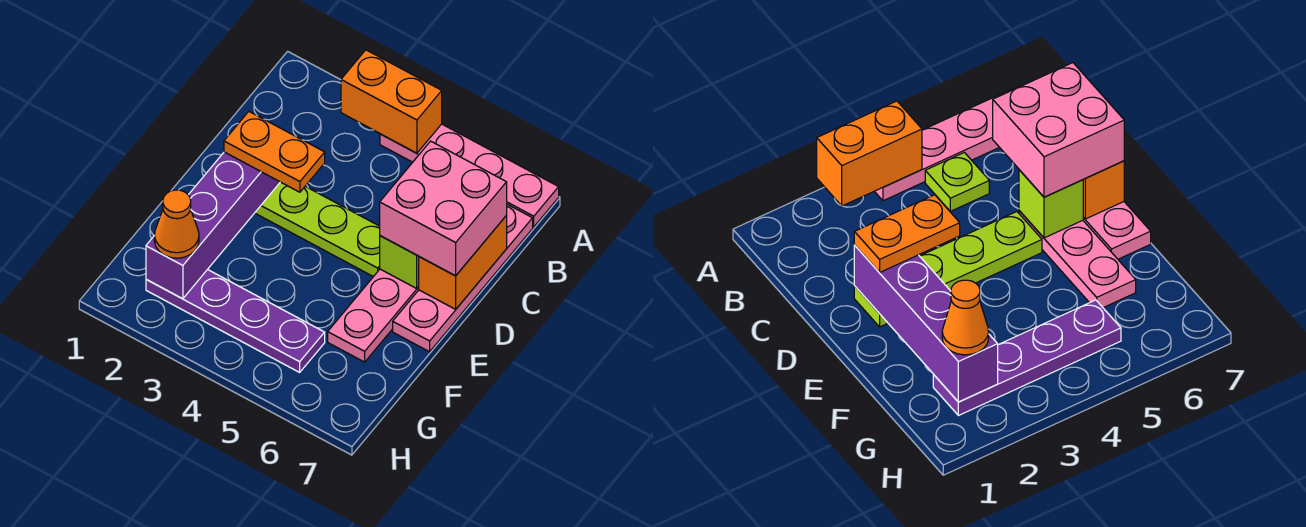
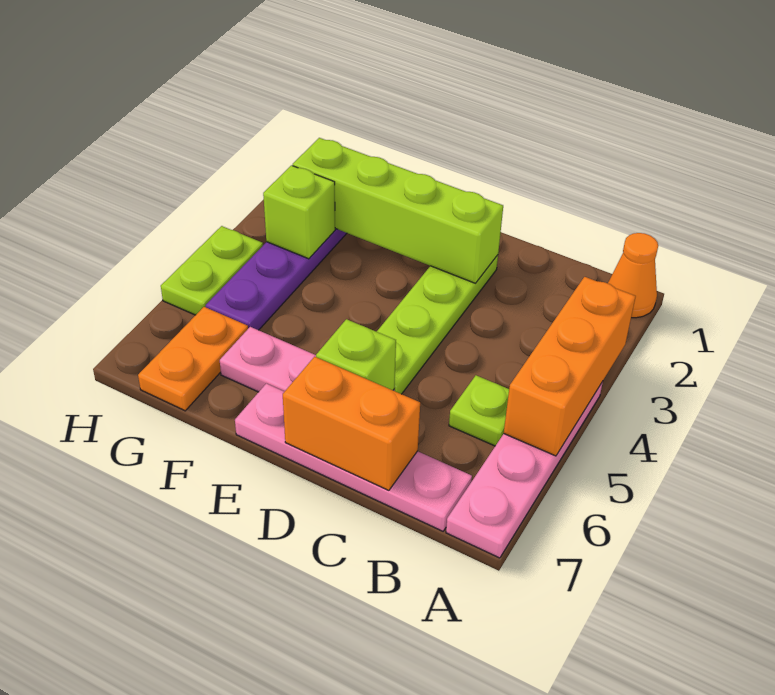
orange brick A3:A4 level 2 -> orange brick A3:A5 level 2
pink brick C6:D7 level 3 -> none
purple brick D2:G2 level 2 -> lime brick D2:G2 level 2
orange plate D2:D3 level 3 -> orange plate G6:G7 level 1
orange cone G2 level 3 -> orange cone A1 level 1
none -> lime brick G3 level 2
none -> lime plate H4:H5 level 1

